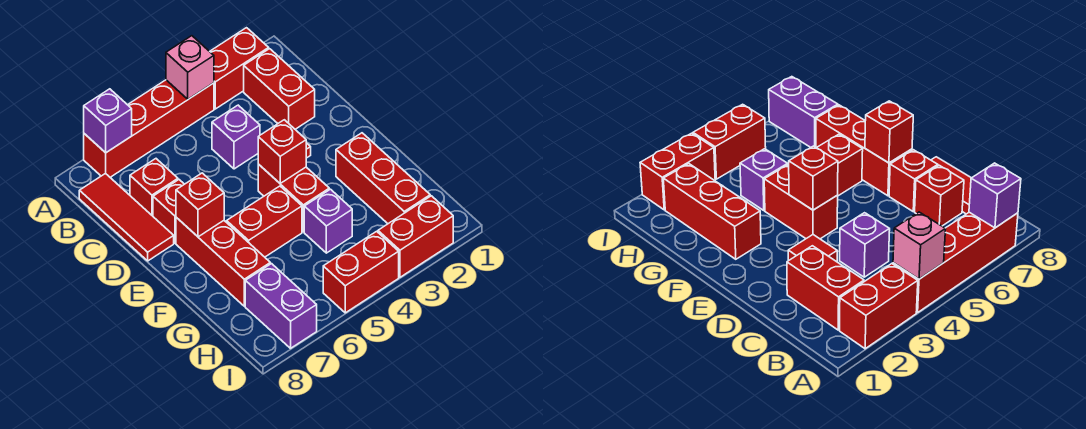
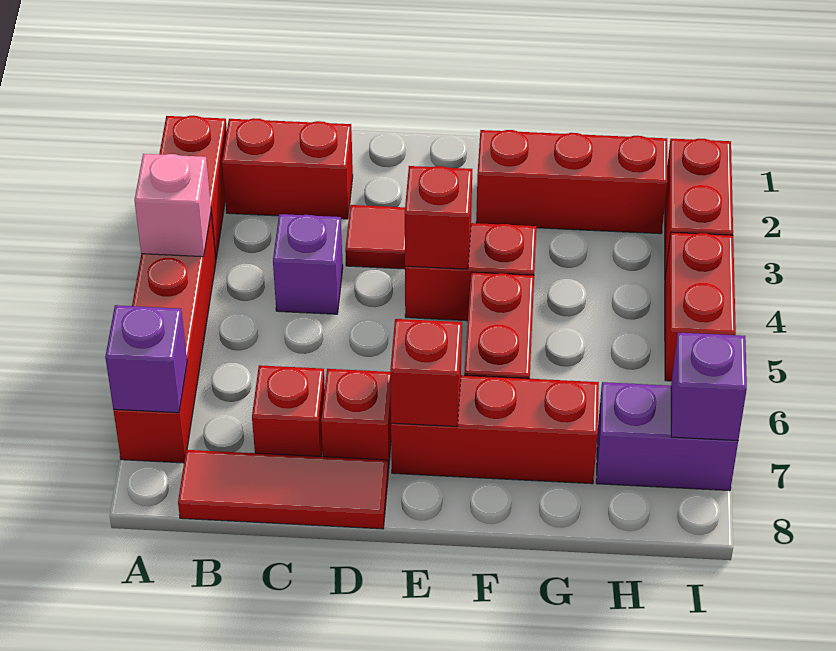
purple brick G4 level 1 -> purple brick I7 level 2

